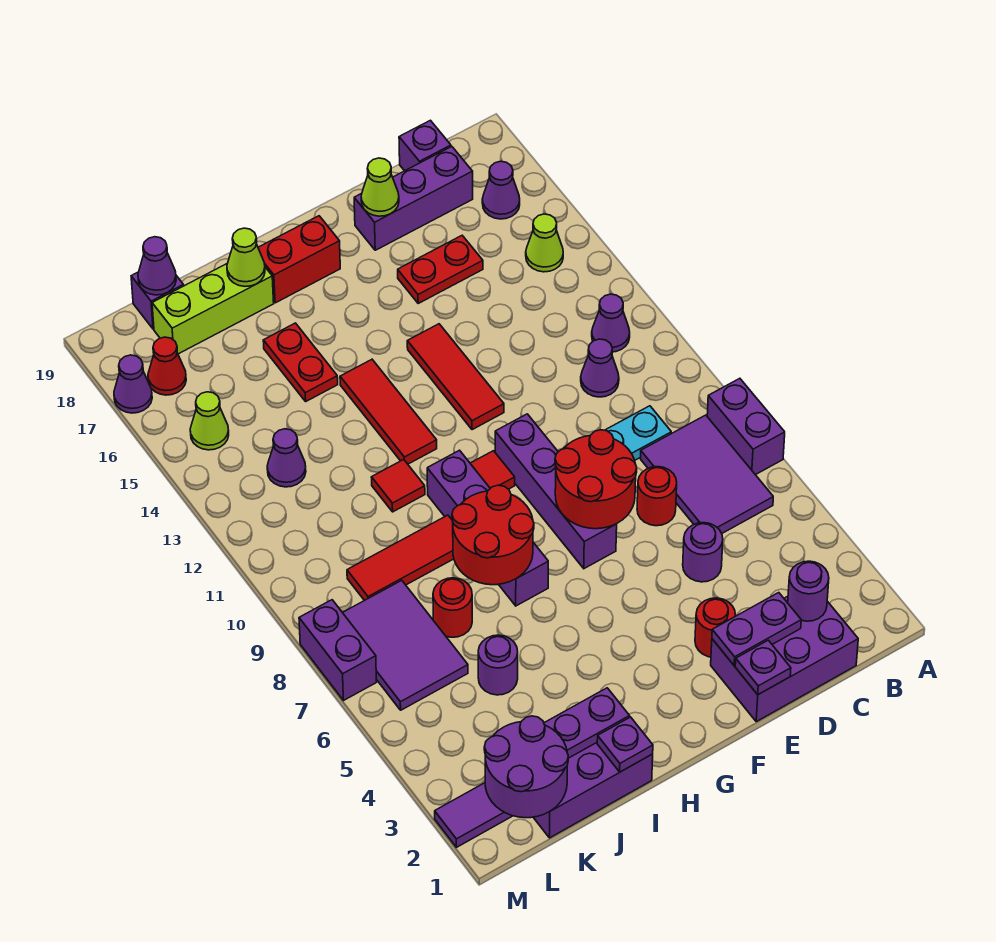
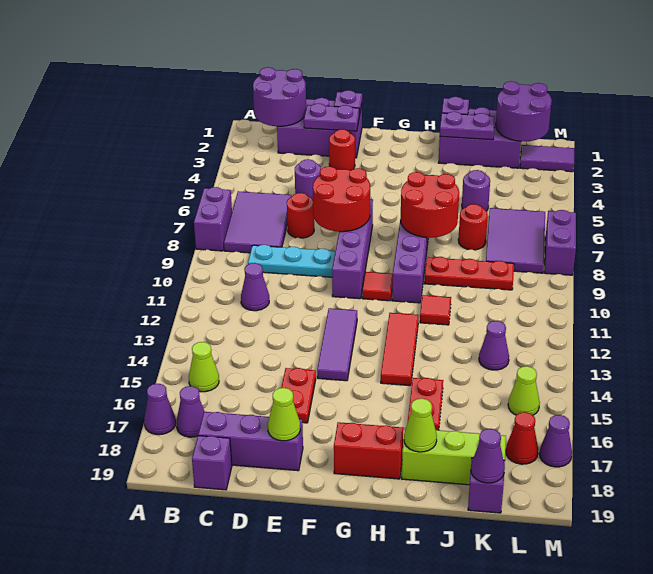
purple cone B12 level 1 -> purple cone A17 level 1
purple round brick C2 level 2 -> purple round brick B1:C2 level 2
red plate D16:E16 level 1 -> red plate E15:E16 level 1
red tile F12:F14 level 1 -> purple tile F12:F14 level 1
red tile I9:K9 level 1 -> red plate I9:K9 level 1

